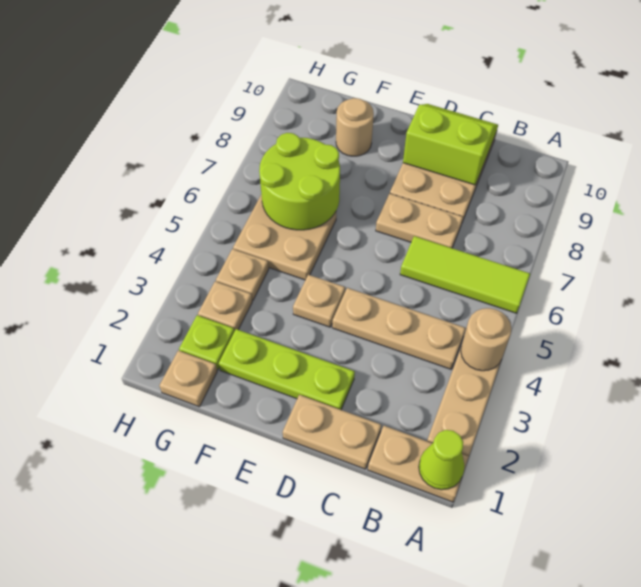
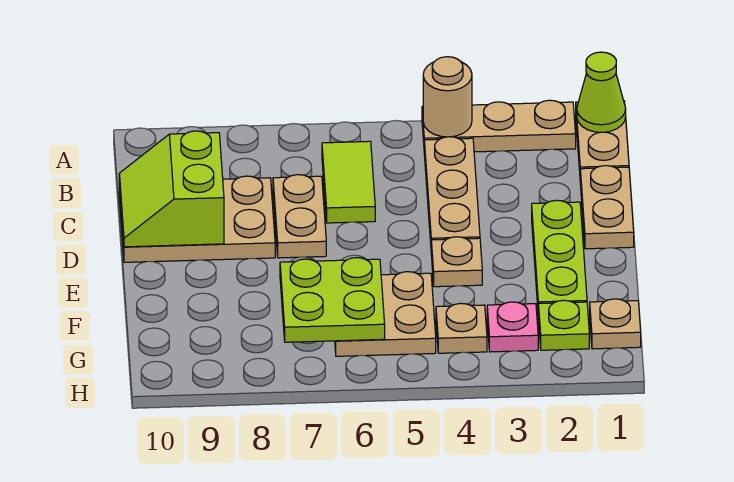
lime tile A6:C6 level 1 -> lime tile B6:C6 level 1
lime round brick F6:G7 level 2 -> lime plate F6:G7 level 2
tan round brick F9 level 1 -> none
tan plate G3 level 1 -> pink plate G3 level 1

